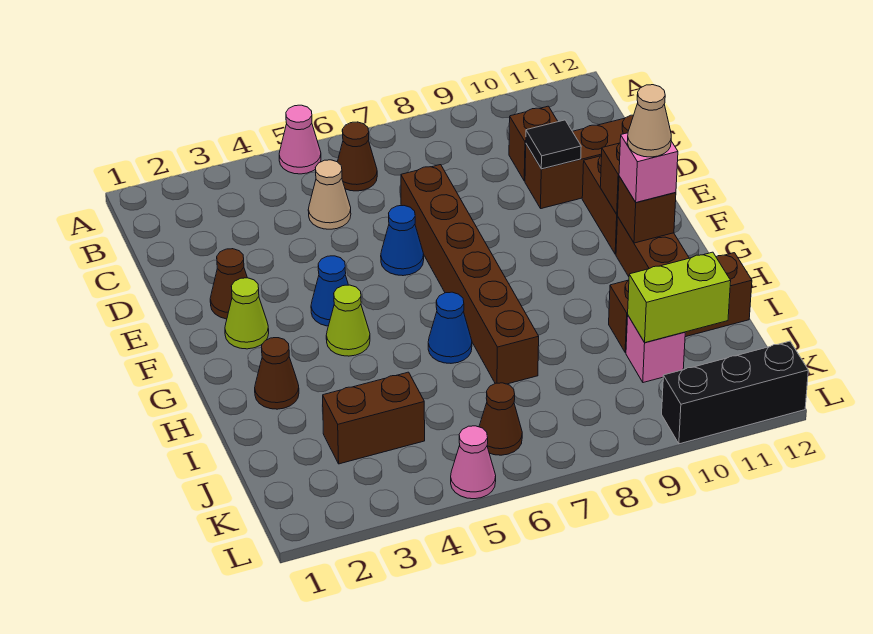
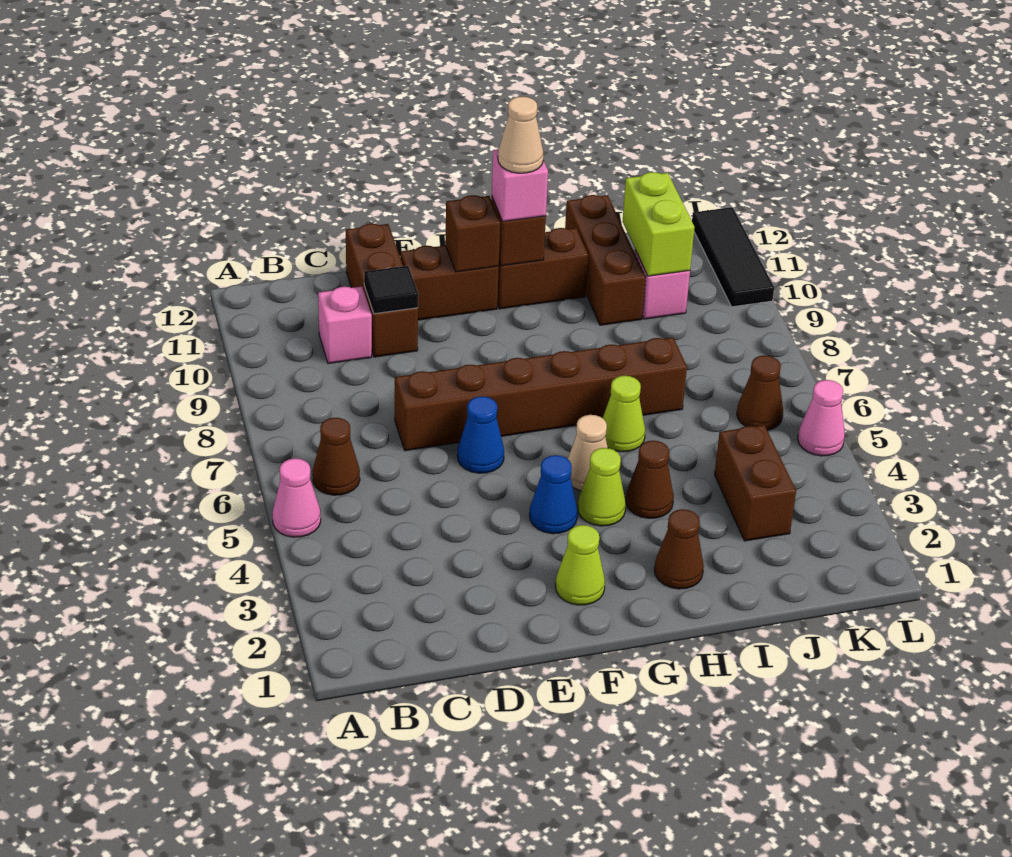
tan cone C5 level 1 -> tan cone G5 level 1
brown brick C10 level 1 -> pink brick C10 level 1
brown cone E2 level 1 -> brown cone H4 level 1
blue cone H6 level 1 -> lime cone H6 level 1
black brick L10:L12 level 1 -> black tile L10:L12 level 1

